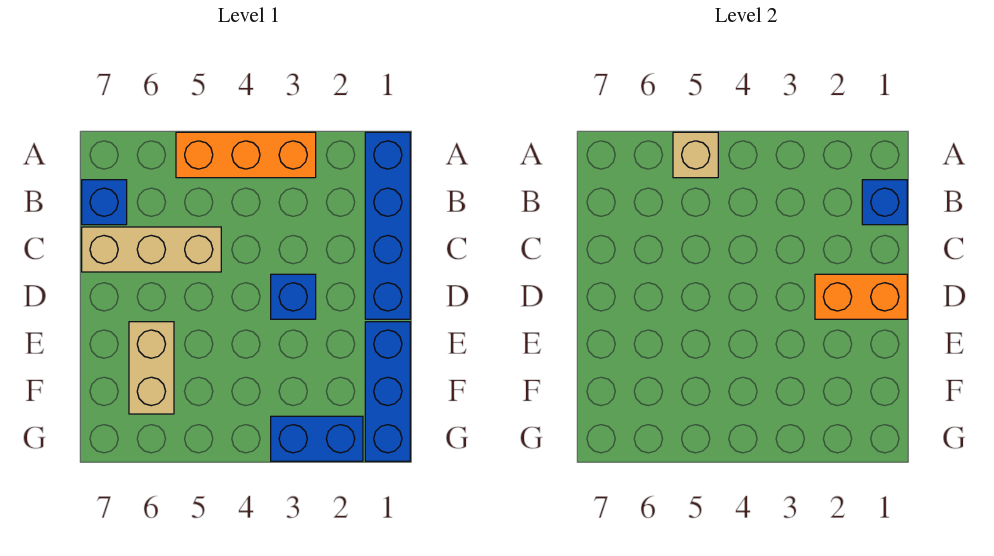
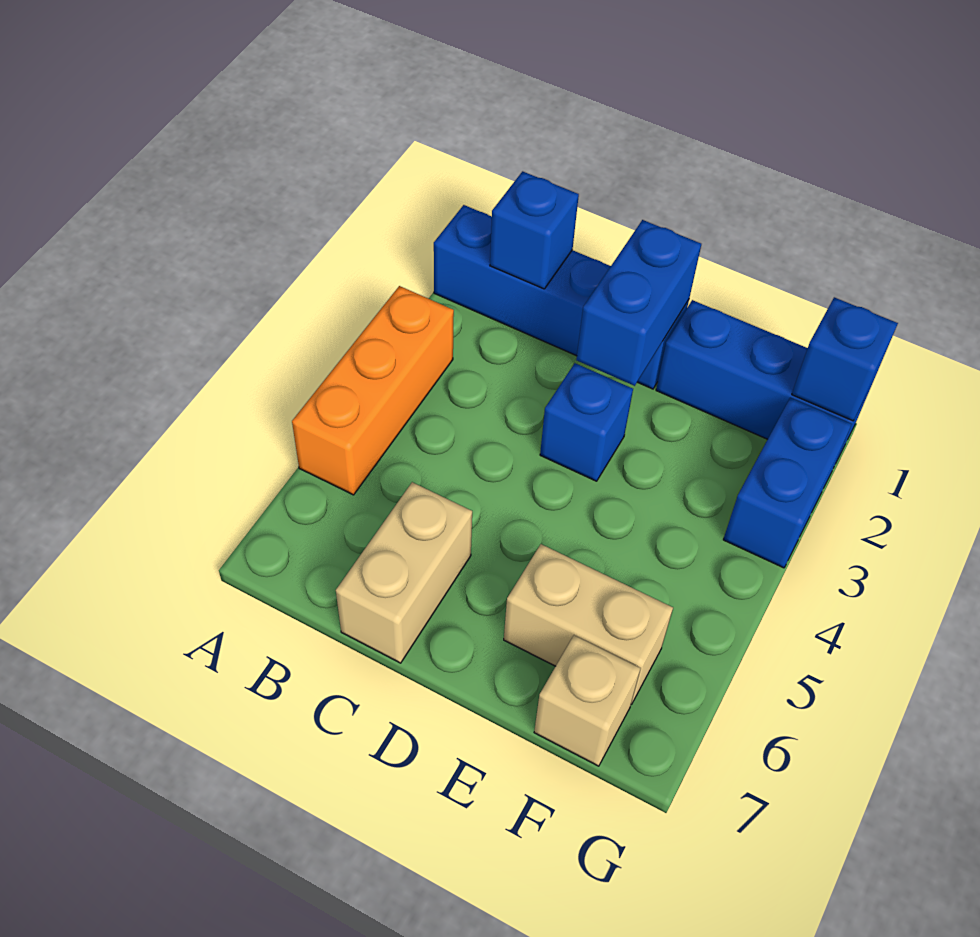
tan brick A5 level 2 -> tan brick F7 level 1
blue brick B7 level 1 -> blue brick G1 level 2
tan brick C5:C7 level 1 -> tan brick C6:C7 level 1
orange brick D1:D2 level 2 -> blue brick D1:D2 level 2

